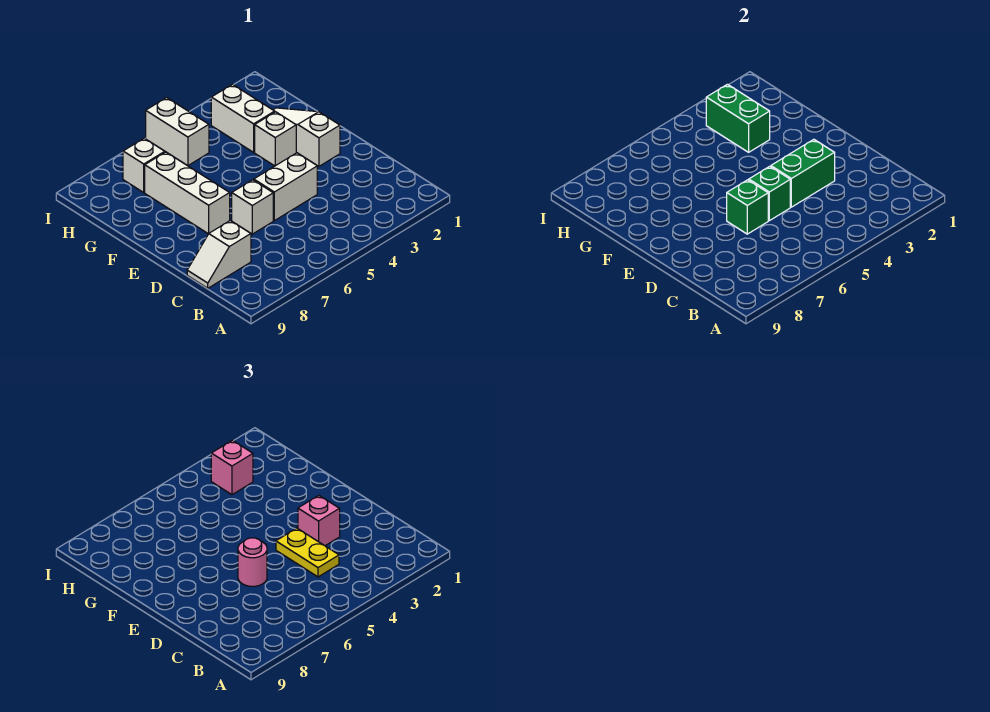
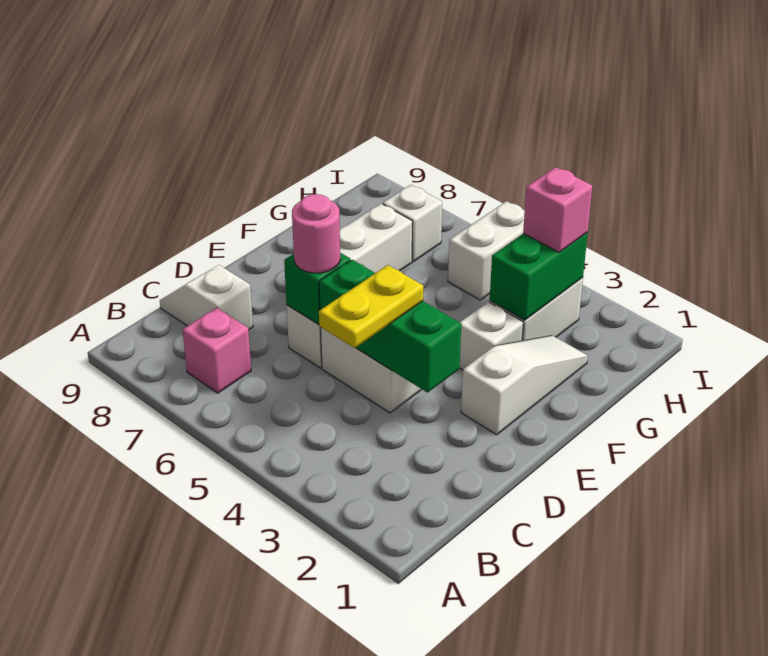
pink brick D3 level 3 -> pink brick B7 level 1

